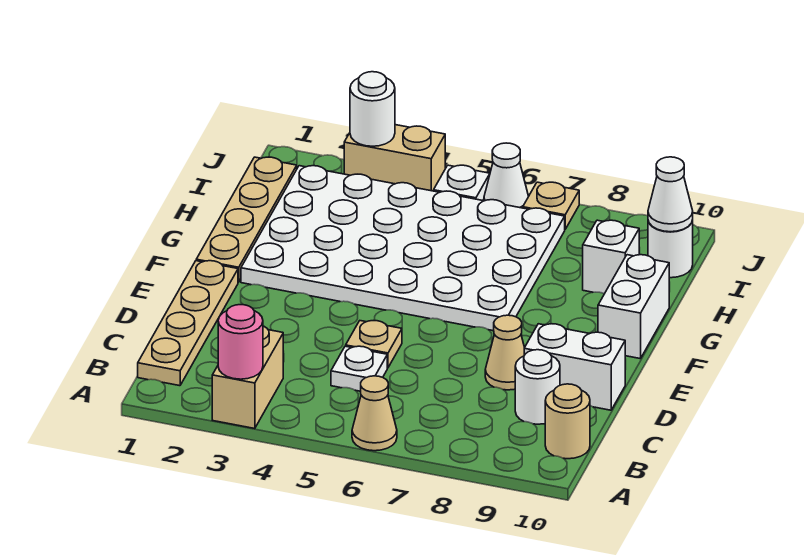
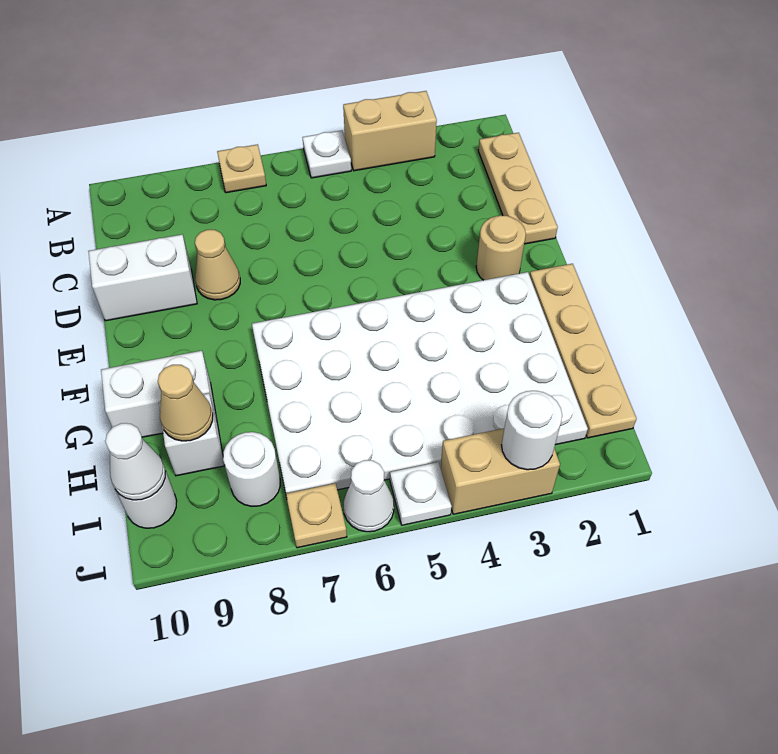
tan brick A3:B3 level 1 -> tan brick A3:A4 level 1
pink round brick A3 level 2 -> none
tan cone A6 level 1 -> tan cone H9 level 2
tan plate B1:E1 level 1 -> tan plate B1:D1 level 1
tan round brick B10 level 1 -> tan round brick E2 level 1
white plate C5 level 1 -> white plate A5 level 1
white round brick C9 level 1 -> white round brick I8 level 1
tan plate D5 level 1 -> tan plate A7 level 1
white brick F10:G10 level 1 -> white brick G9:G10 level 1

